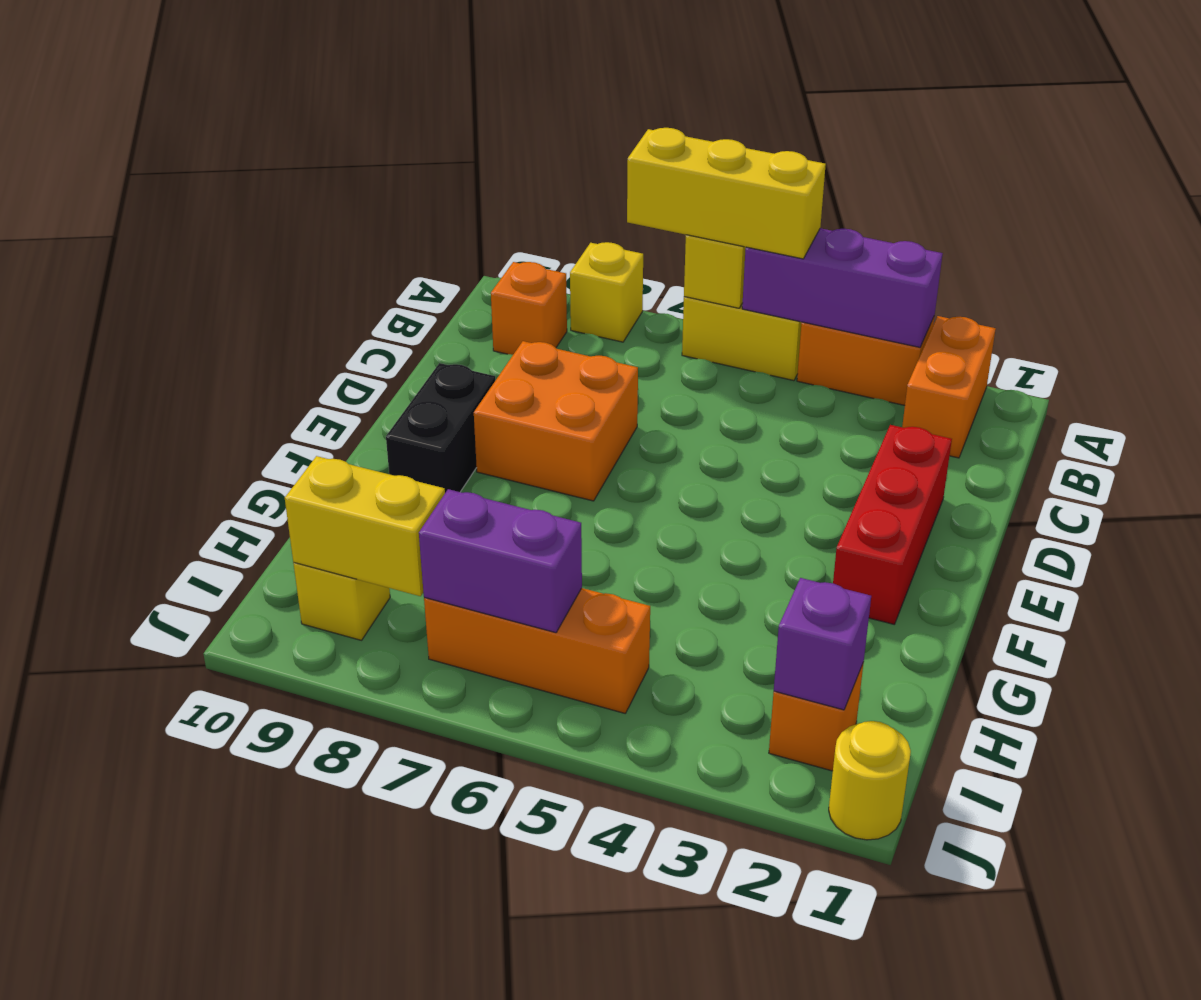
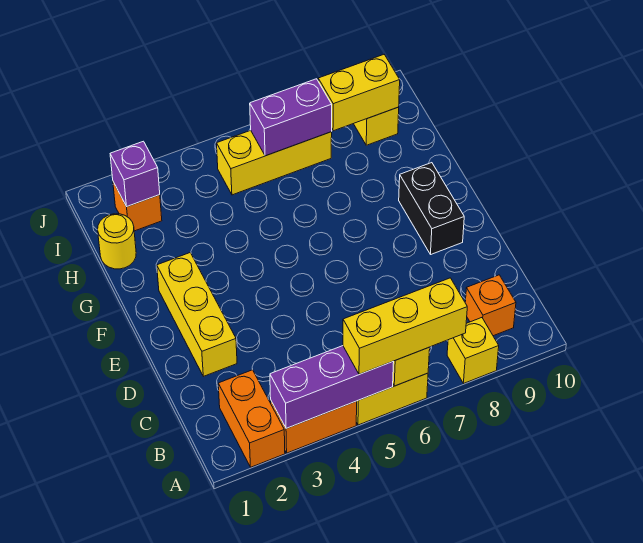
red brick D2:F2 level 1 -> yellow brick D2:F2 level 1
orange brick D7:E8 level 1 -> none
orange brick I5:I7 level 1 -> yellow brick I5:I7 level 1
yellow round brick J1 level 1 -> yellow round brick H1 level 1

